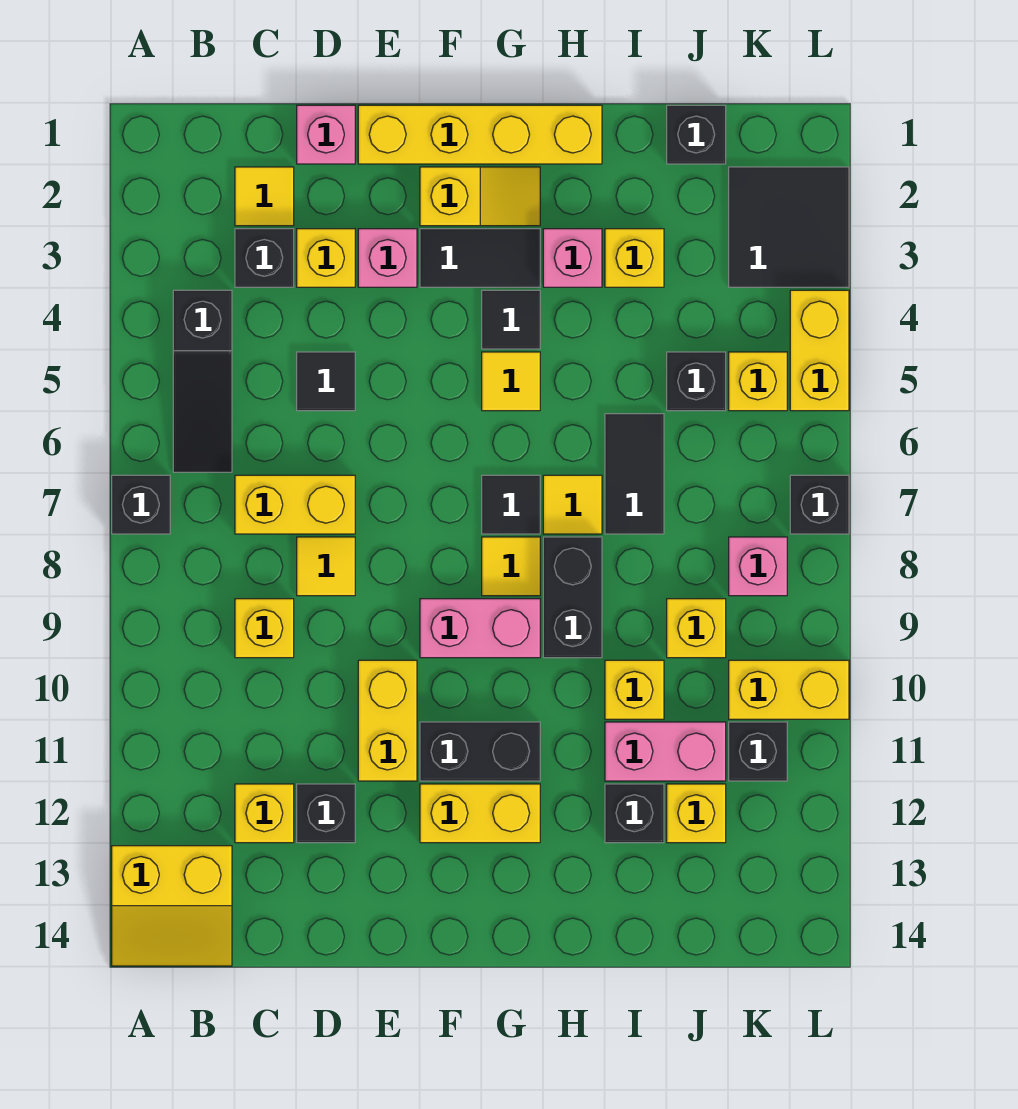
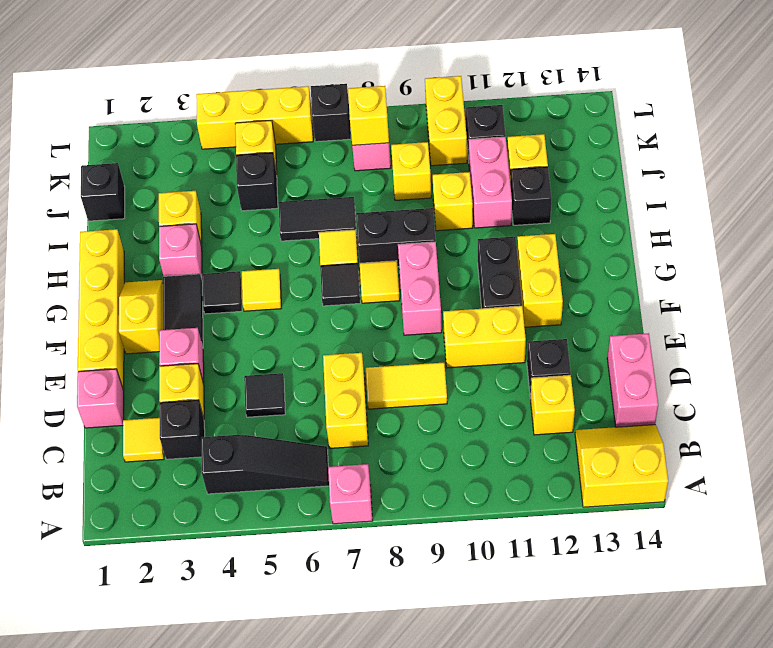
black brick A7 level 1 -> pink brick A7 level 1
yellow slope A13:B14 level 1 top 13 -> yellow slope A13:B14 level 1 top A
yellow brick C9 level 1 -> yellow brick K8 level 2
none -> pink brick C14:D14 level 1
yellow tile D8 level 1 -> yellow tile D8:D9 level 1
black tile K2:L3 level 1 -> none
yellow brick L4:L5 level 1 -> yellow brick L4:L6 level 1

